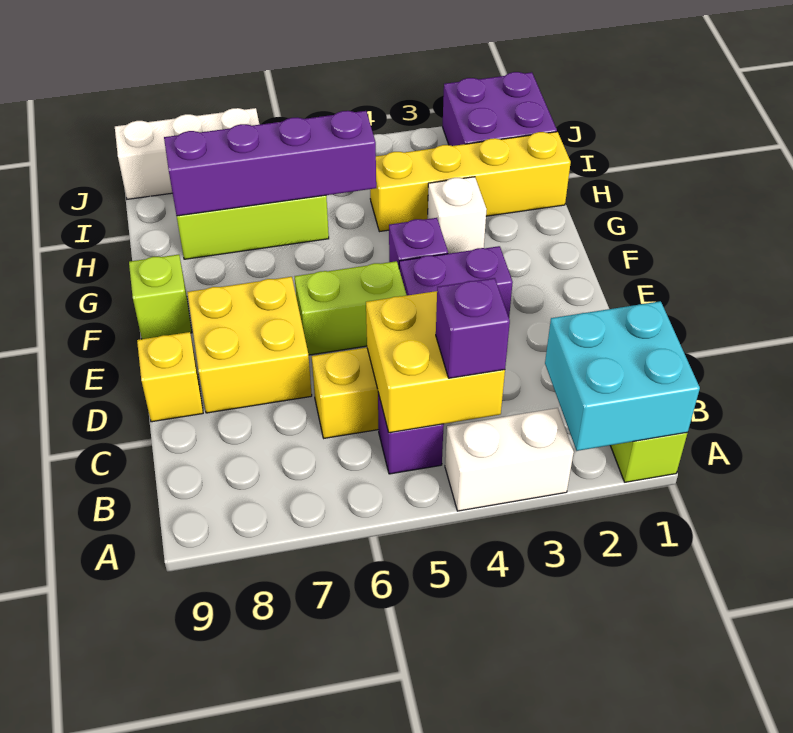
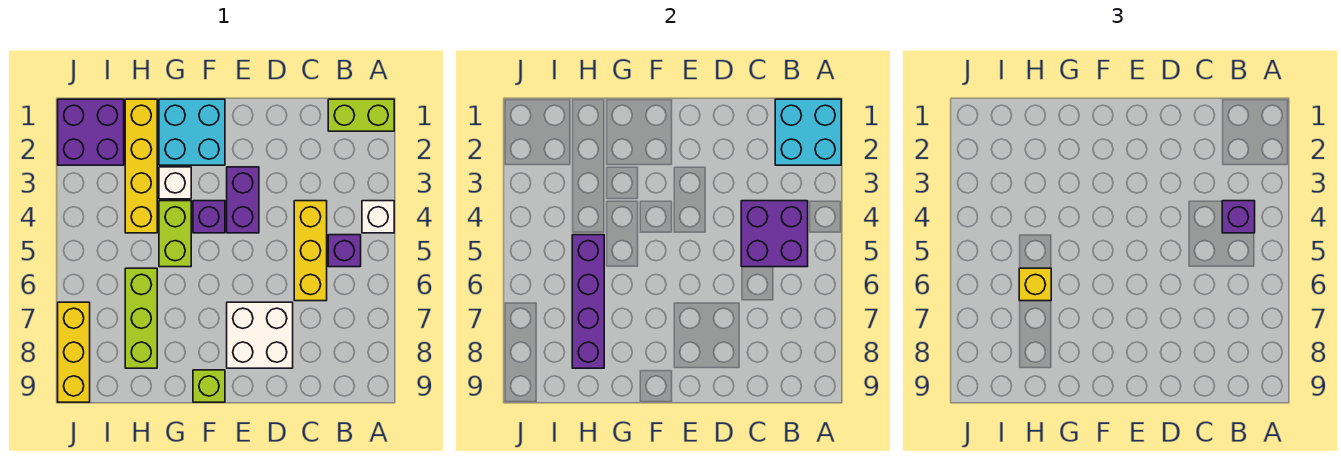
white brick A3:A4 level 1 -> white brick A4 level 1
yellow brick B4:C5 level 2 -> purple brick B4:C5 level 2
yellow brick D7:E8 level 1 -> white brick D7:E8 level 1
yellow brick D9 level 1 -> yellow brick H6 level 3
lime brick E5:E6 level 1 -> lime brick G4:G5 level 1
none -> cyan brick F1:G2 level 1
white brick J7:J9 level 1 -> yellow brick J7:J9 level 1

